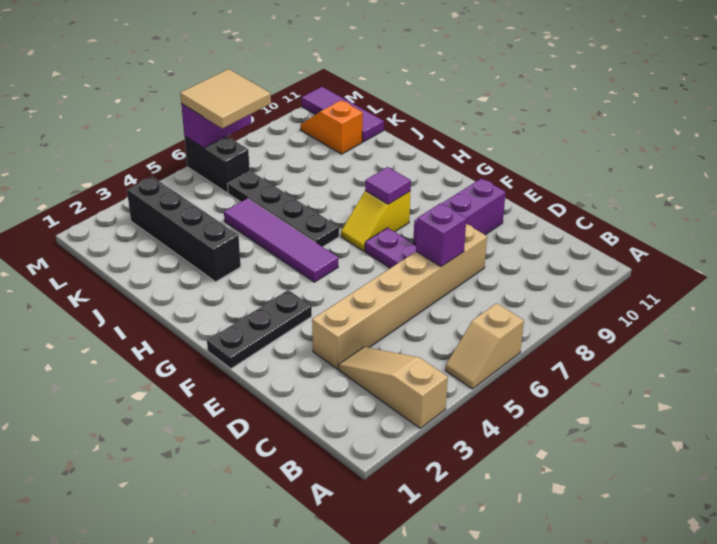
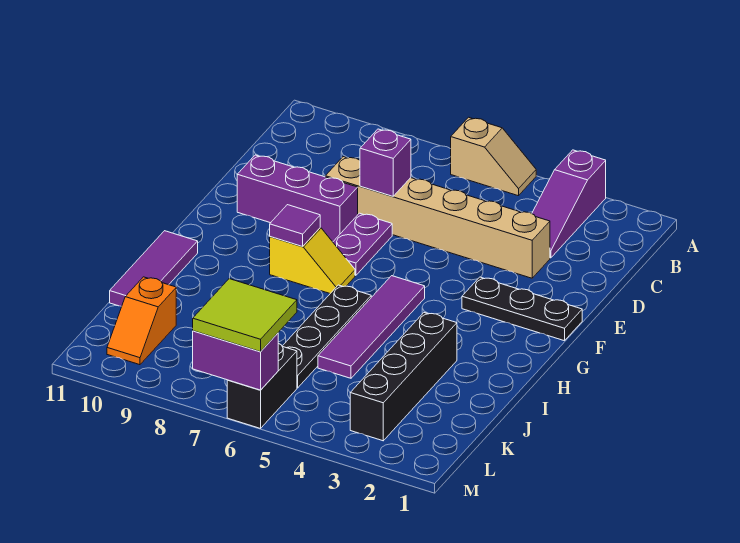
tan slope A3:C3 level 1 top A -> purple slope A3:C3 level 1 top A
purple tile K11:M11 level 1 -> purple tile H11:J11 level 1
tan tile L6:M7 level 3 -> lime tile L6:M7 level 3

